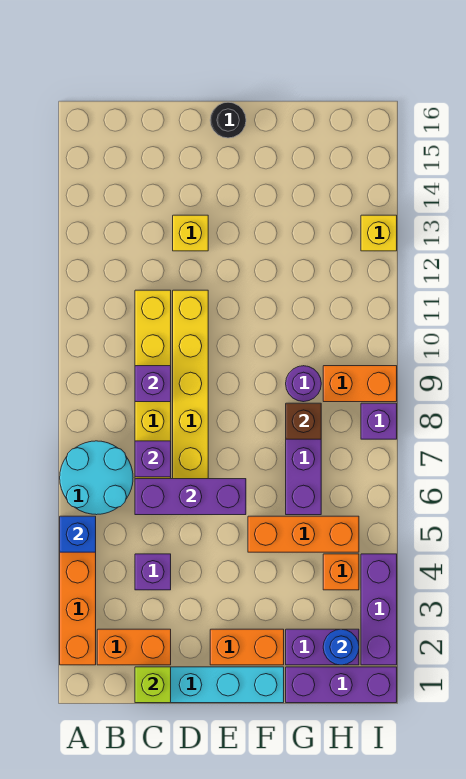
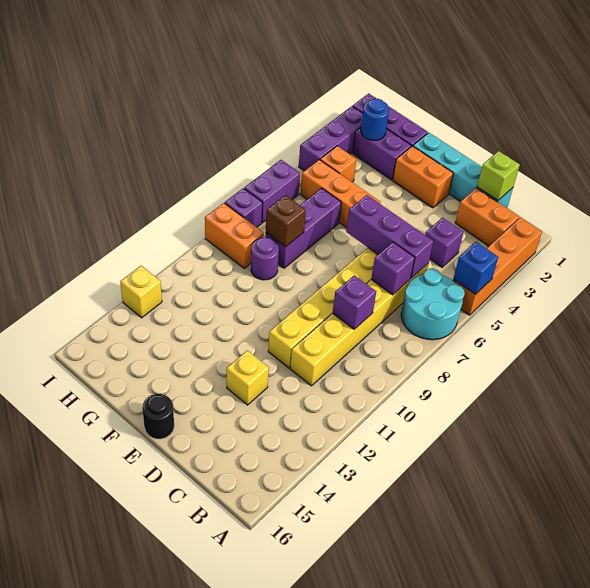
none -> purple brick I6:I7 level 1

